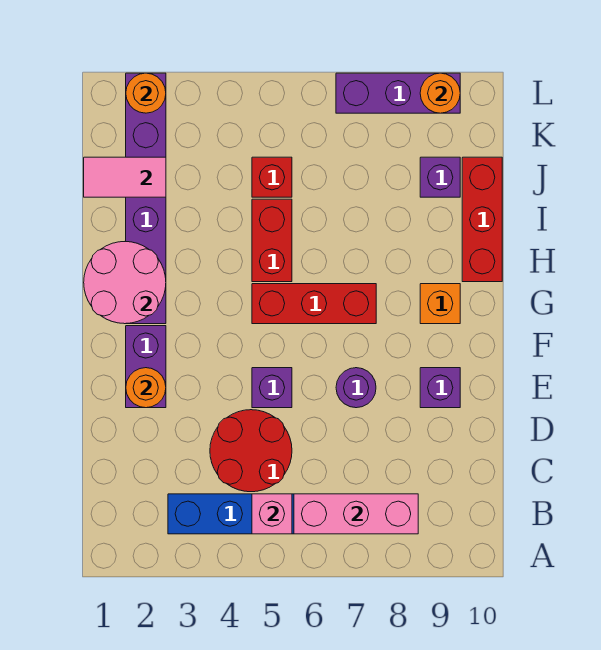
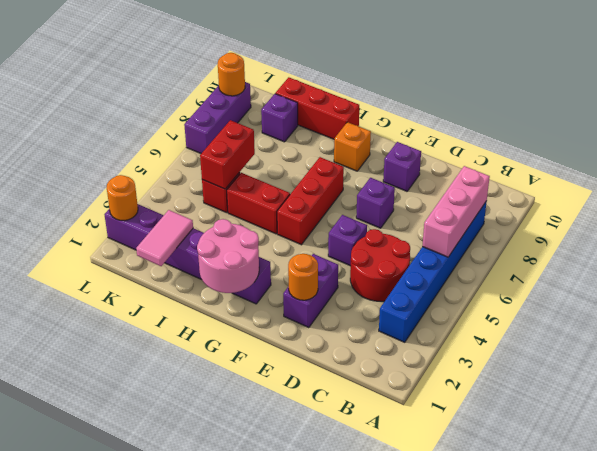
pink brick B5 level 2 -> none
purple brick E2:F2 level 1 -> purple brick E2:E3 level 1
purple round brick E7 level 1 -> purple brick E7 level 1
none -> red brick J5:J6 level 2

